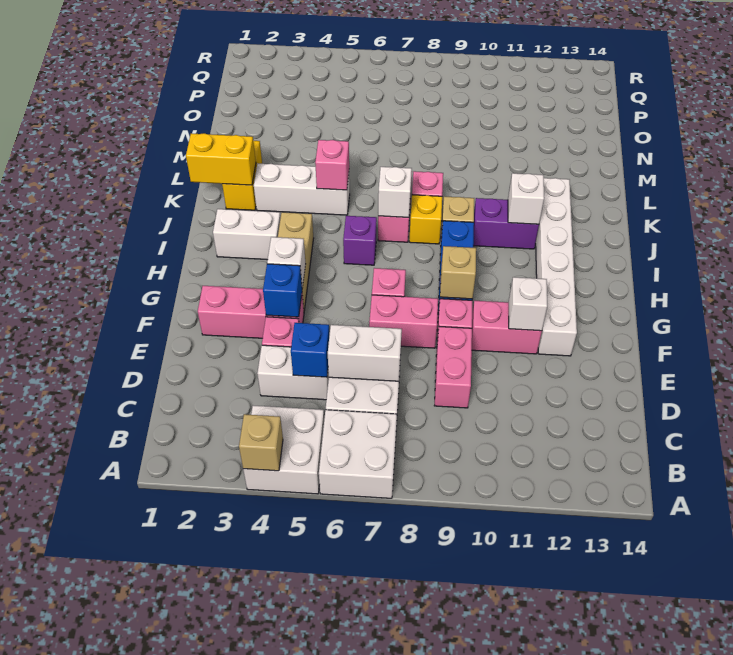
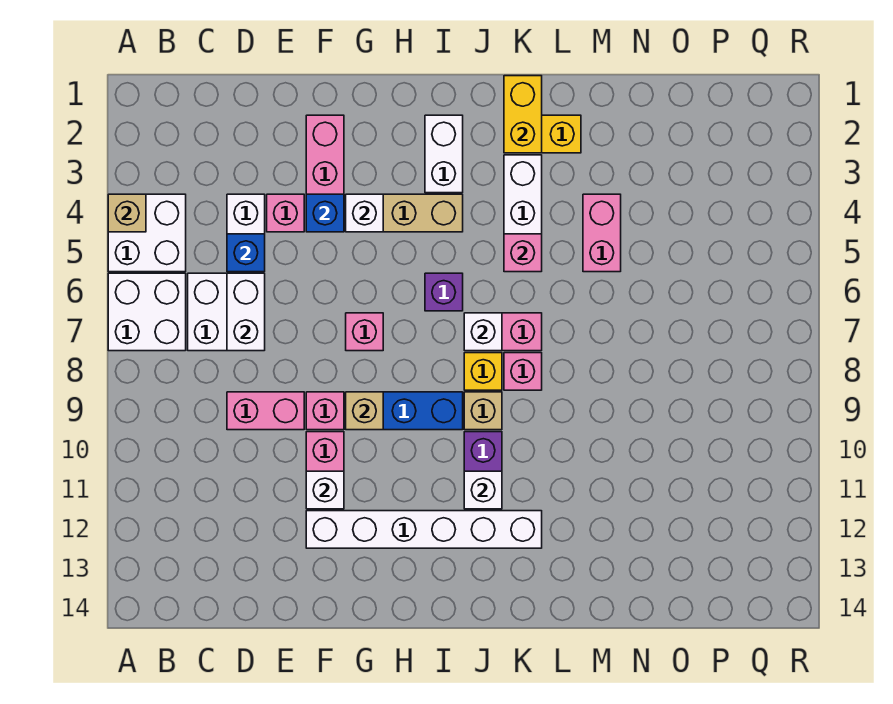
pink brick F7:F8 level 1 -> pink brick M4:M5 level 1

